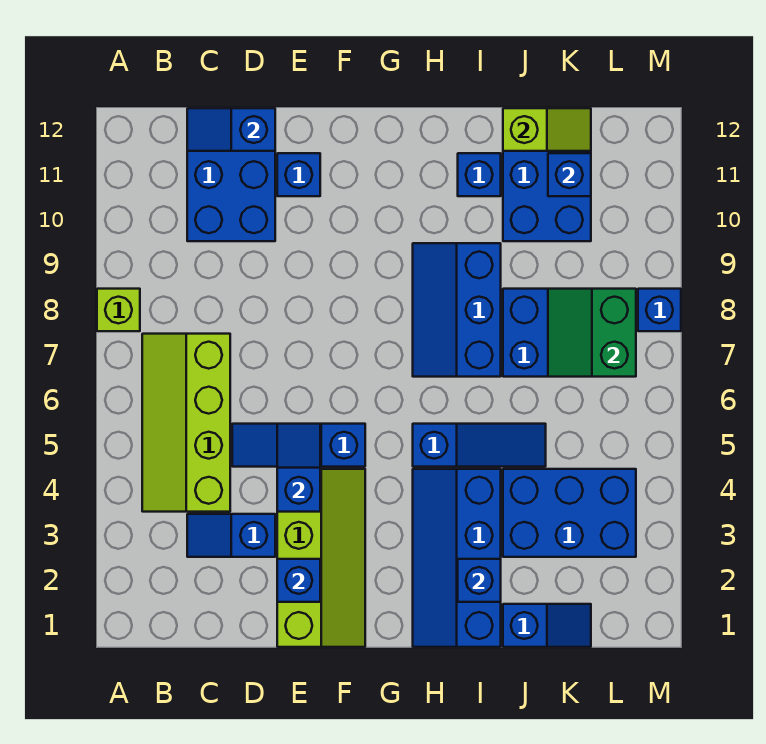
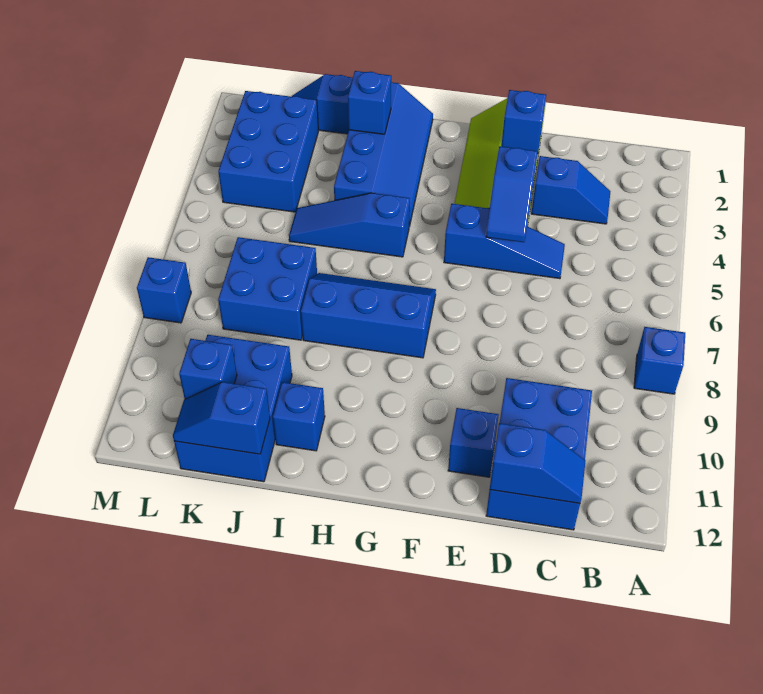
lime brick A8 level 1 -> blue brick A8 level 1
lime slope B4:C7 level 1 top C -> none
blue slope H7:I9 level 1 top I -> blue slope G7:I8 level 1 top 8
blue brick J3:L4 level 1 -> blue brick K2:L4 level 1
lime slope J12:K12 level 2 top J -> blue slope J12:K12 level 2 top J
green slope K7:L8 level 2 top L -> none

